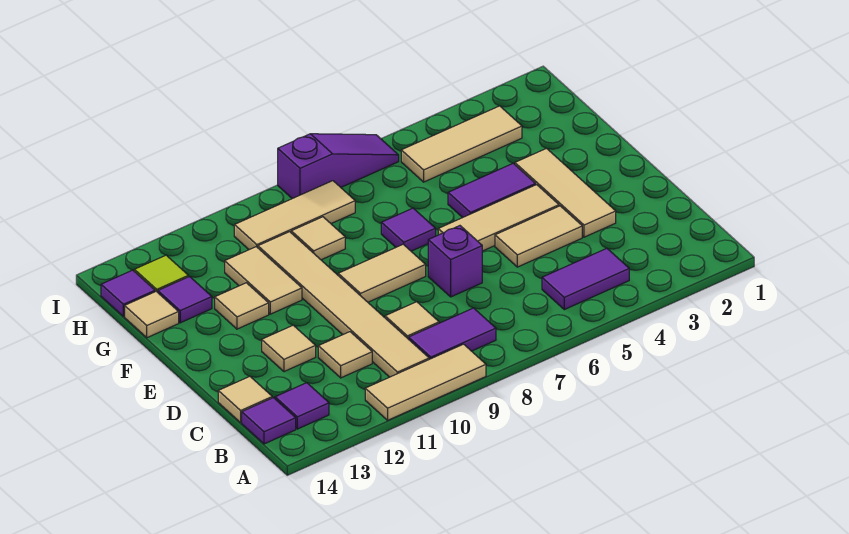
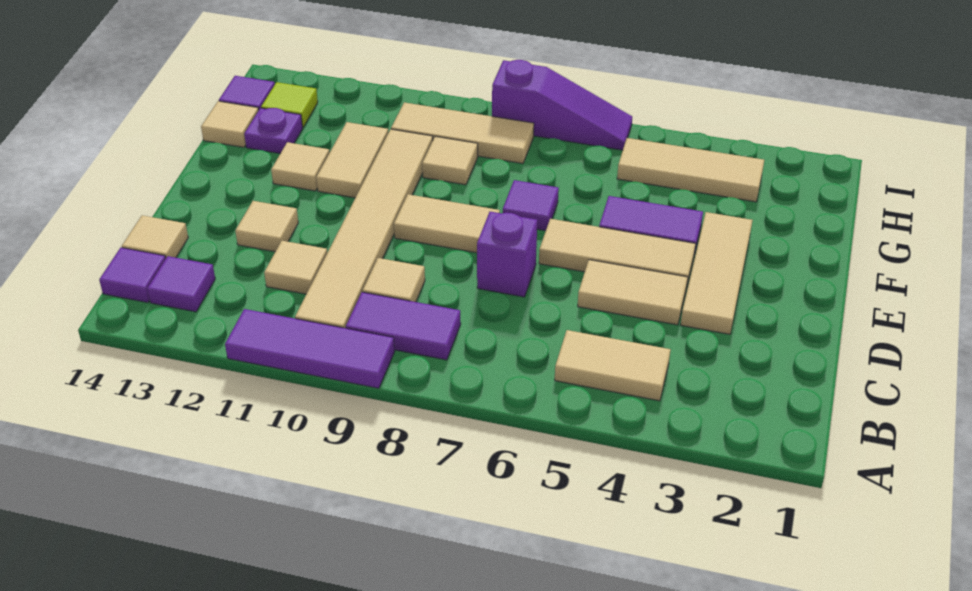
tan tile A9:A11 level 1 -> purple tile A9:A11 level 1
purple tile B4:B5 level 1 -> tan tile B4:B5 level 1
purple tile G13 level 1 -> purple plate G13 level 1

